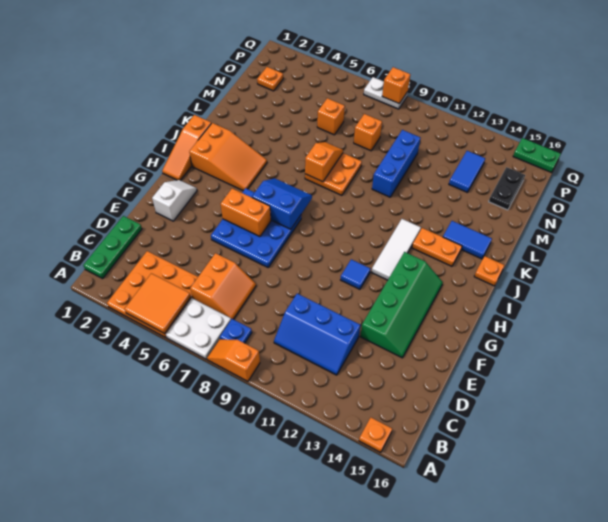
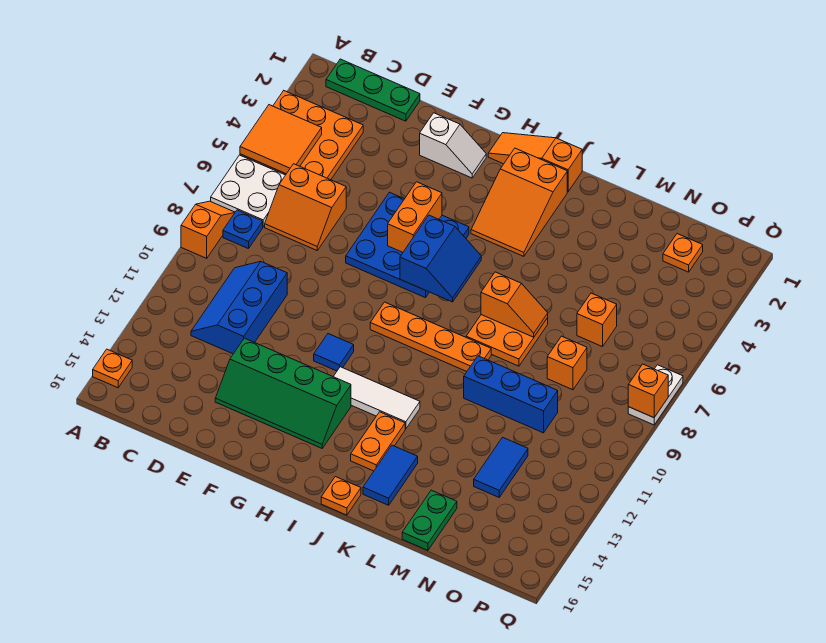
none -> orange plate H9:K9 level 1
blue tile N13:O13 level 1 -> blue tile N12:N13 level 1
black plate N15:O15 level 1 -> none
green plate Q15:Q16 level 1 -> green plate M15:M16 level 1

